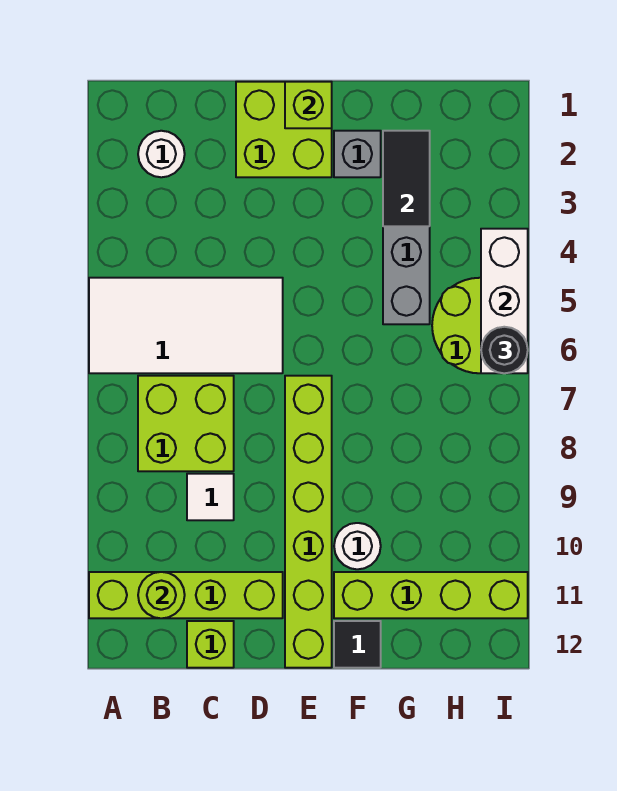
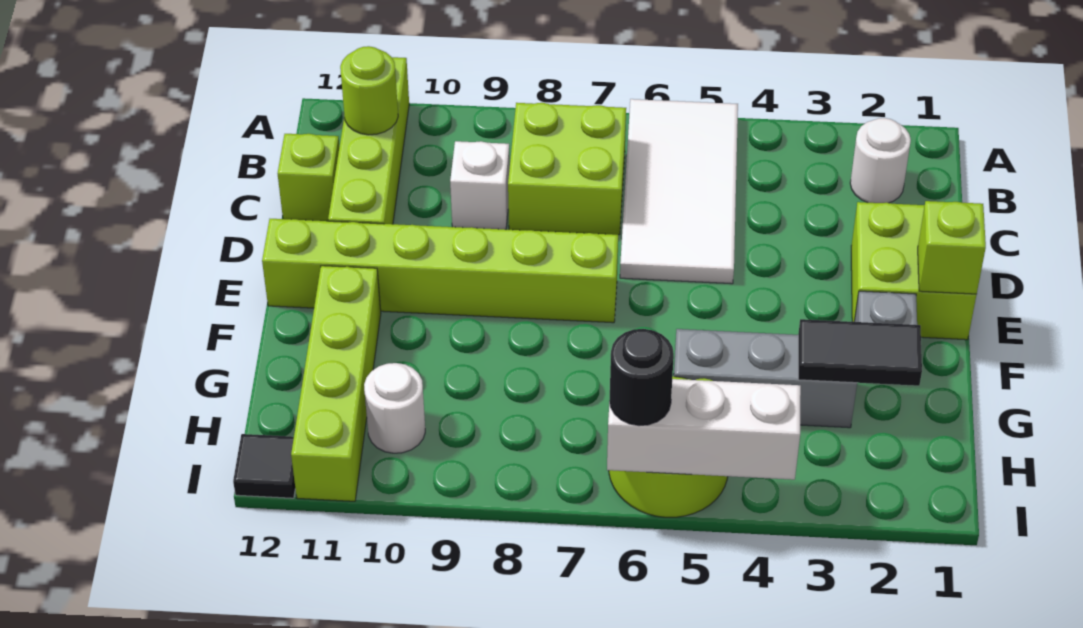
white tile C9 level 1 -> white brick C9 level 1
white round brick F10 level 1 -> white round brick H10 level 1
black tile F12 level 1 -> black tile I12 level 1

